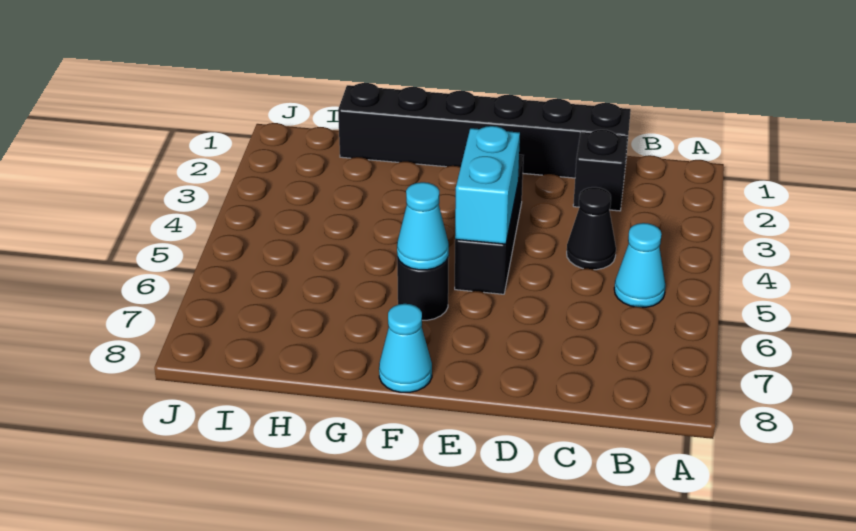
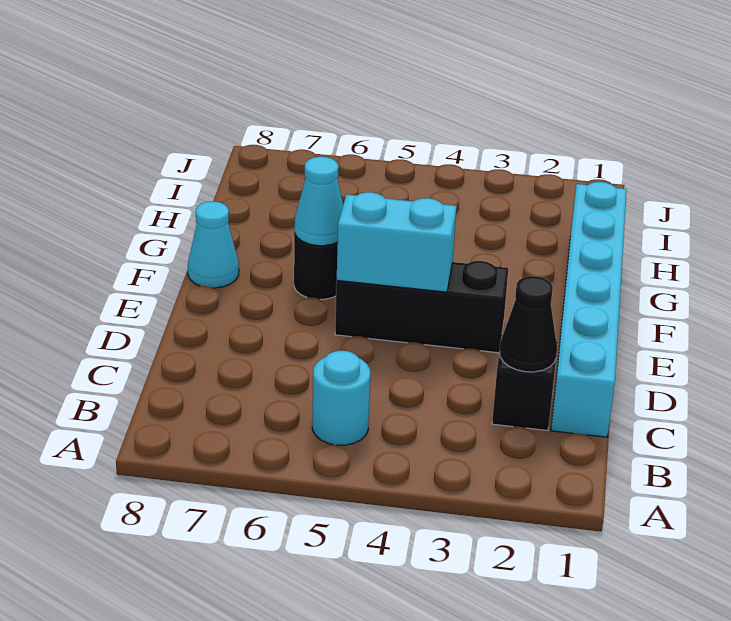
cyan cone B5 level 1 -> cyan round brick B5 level 1
black brick C1:H1 level 1 -> cyan brick C1:H1 level 1
black cone C4 level 1 -> black cone C2 level 2

